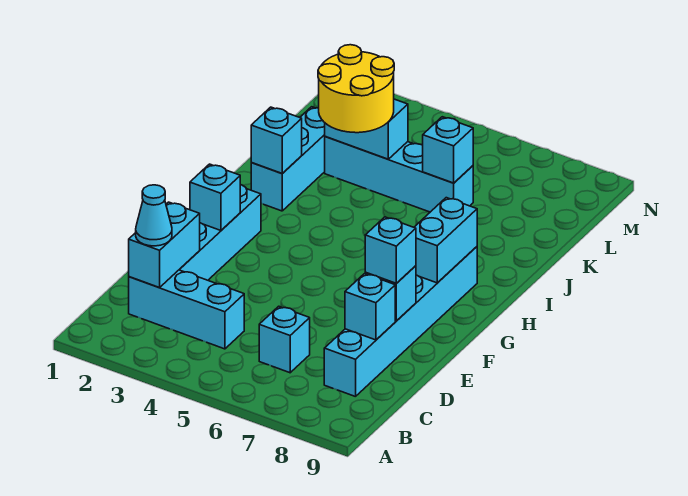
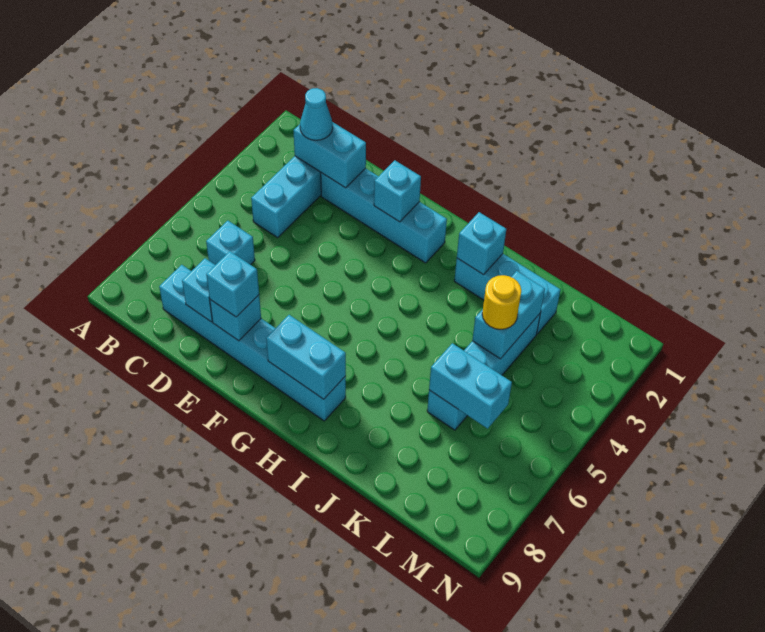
yellow round brick J3:K4 level 3 -> yellow round brick K4 level 3
cyan brick K6 level 2 -> cyan brick K6:L6 level 2

